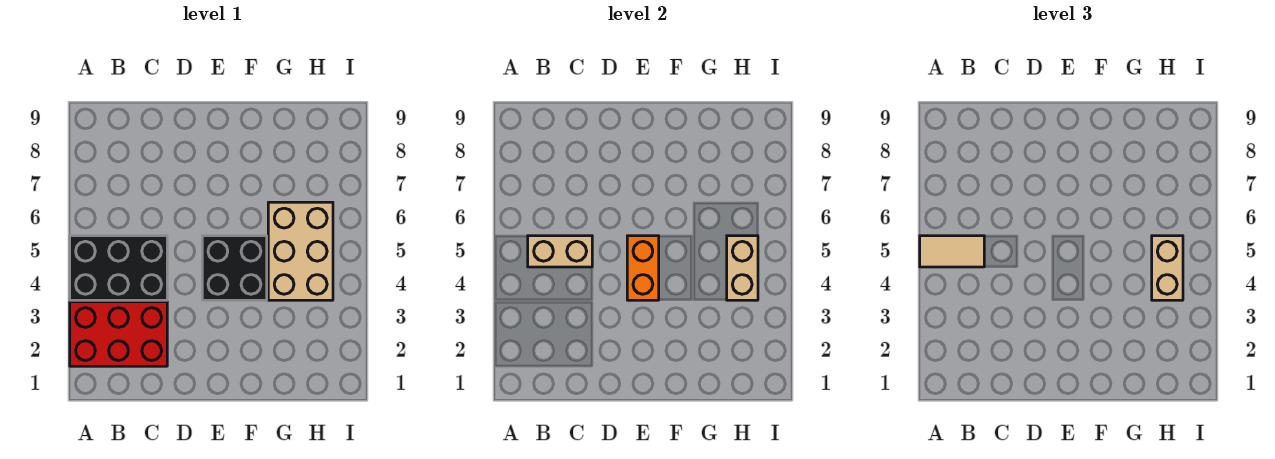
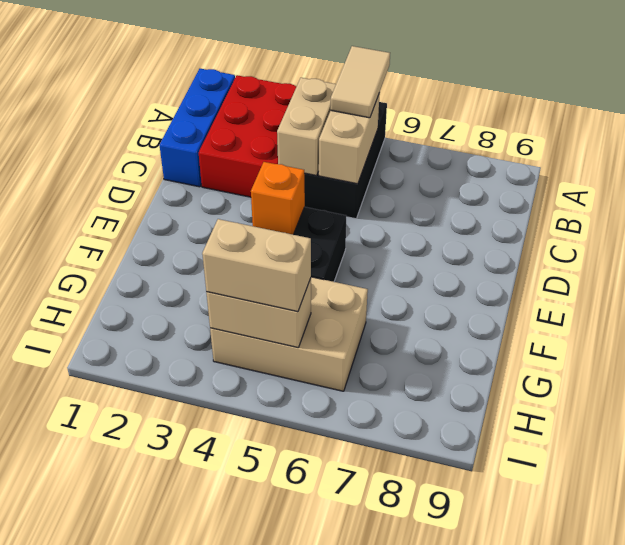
none -> blue brick A1:C1 level 1
none -> tan brick B4:C4 level 2
orange brick E4:E5 level 2 -> orange brick E4 level 2

